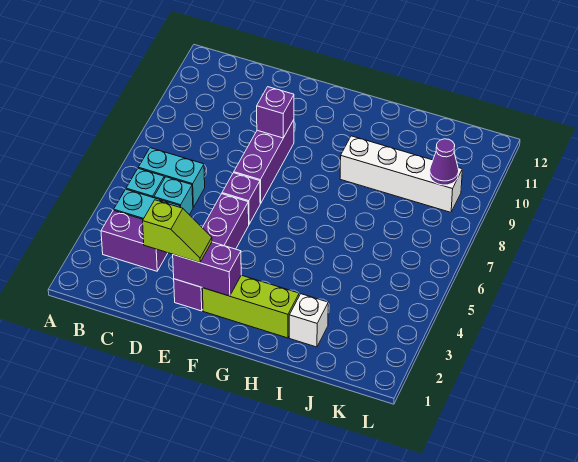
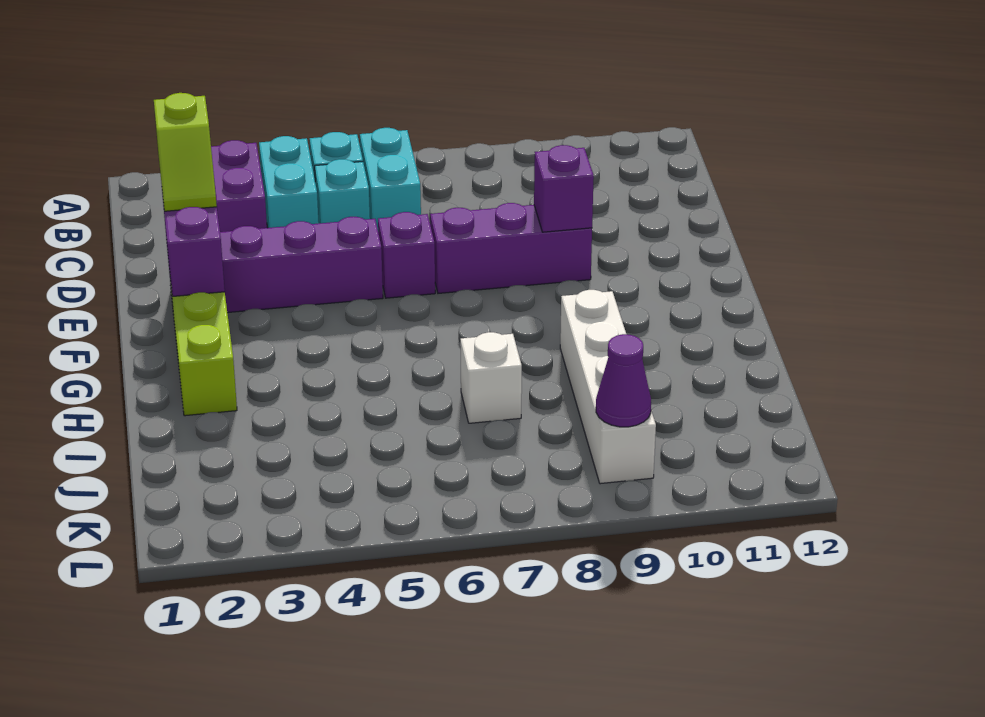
white brick I2 level 1 -> white brick I7 level 1

